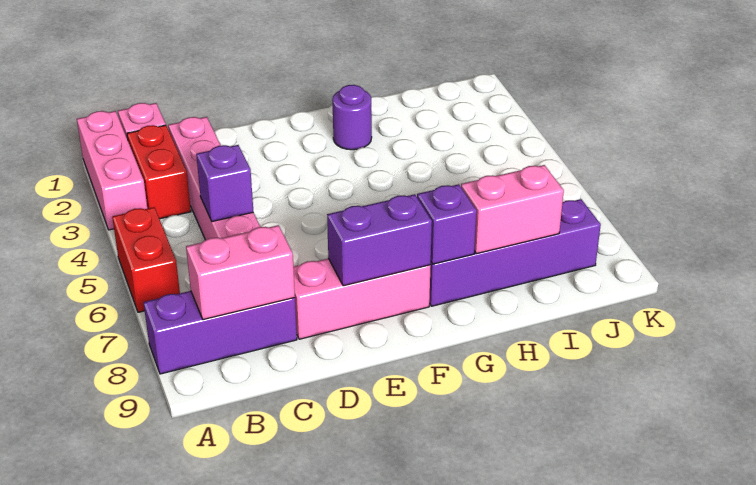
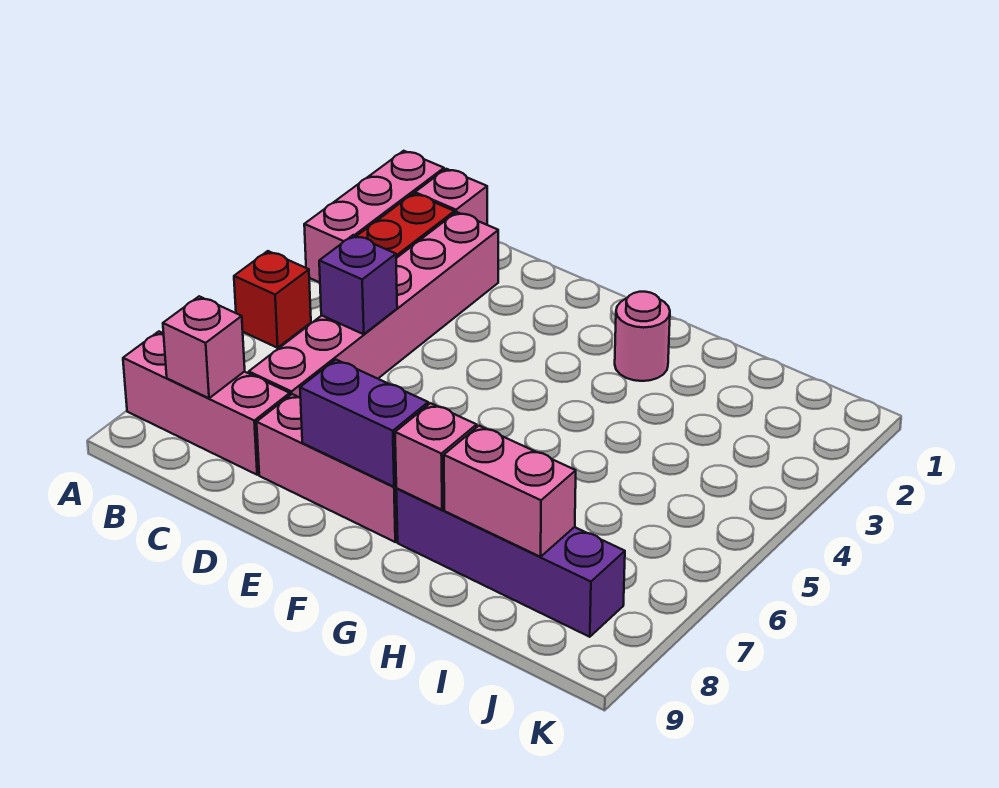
red brick A5:A6 level 1 -> red brick A5 level 1
purple brick A8:C8 level 1 -> pink brick A8:C8 level 1
pink brick B8:C8 level 2 -> pink brick B8 level 2
purple round brick G2 level 1 -> pink round brick G2 level 1
purple brick G8 level 2 -> pink brick G8 level 2

